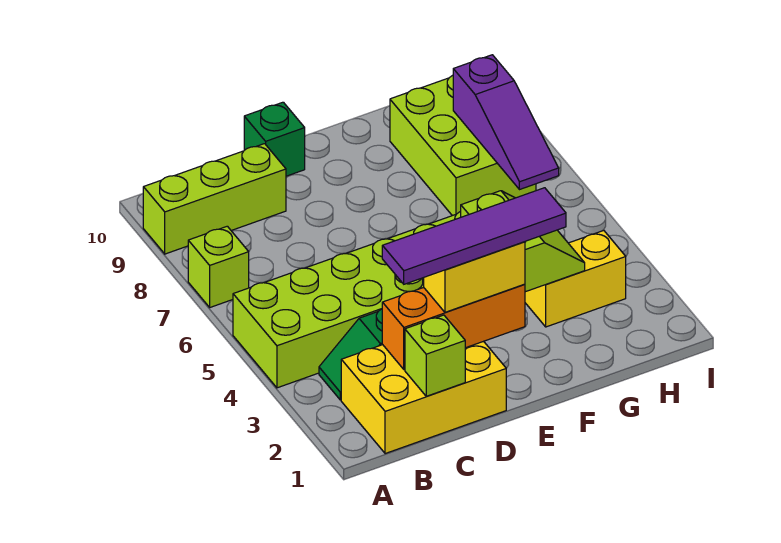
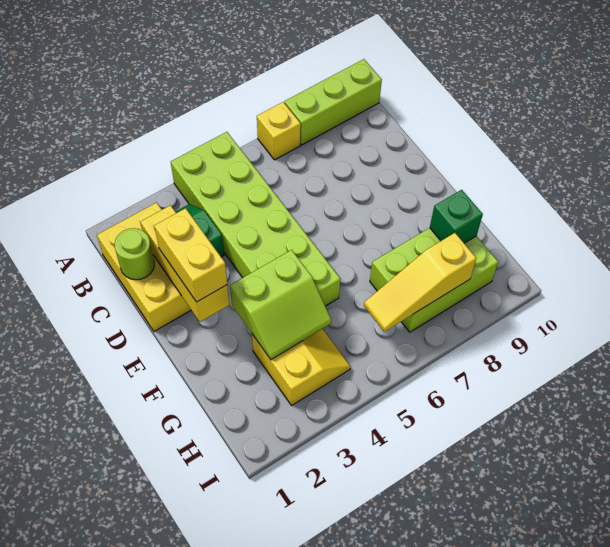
lime brick A7 level 1 -> yellow brick A7 level 1
lime brick A9:C9 level 1 -> lime brick A8:A10 level 1
lime brick C1 level 2 -> lime round brick C1 level 2
orange brick C2:E2 level 2 -> yellow brick C2:E2 level 2
purple tile C2:F2 level 4 -> none
green brick D10 level 1 -> green brick G9 level 2
purple slope H6:H8 level 2 top 8 -> yellow slope H6:H8 level 2 top 8

